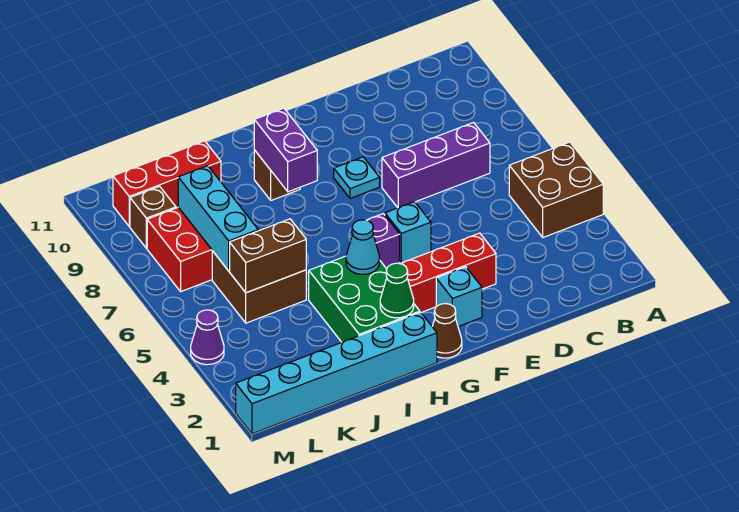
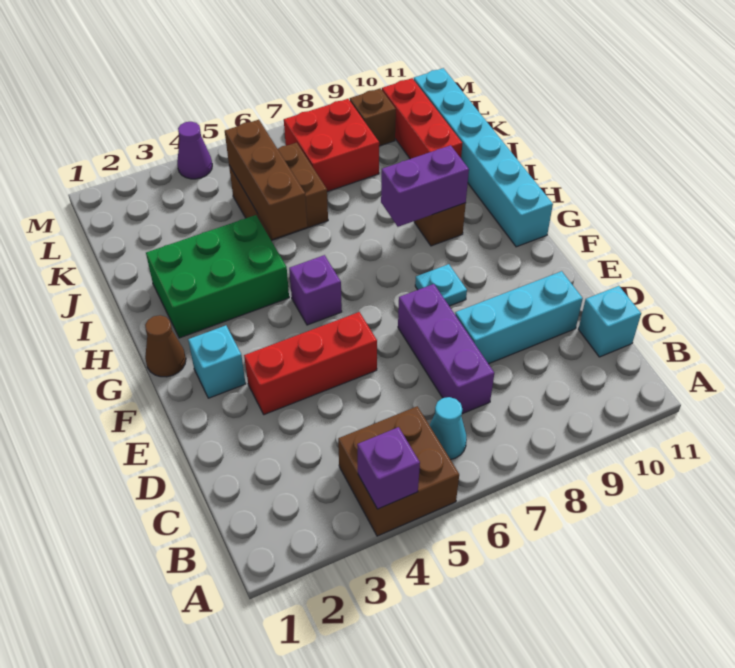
none -> purple brick A4 level 2
red brick E3:G3 level 1 -> red brick E3:E5 level 1
cyan brick F5 level 1 -> cyan brick C11 level 1
cyan brick H1:M1 level 1 -> cyan brick G11:L11 level 1
green cone H2 level 2 -> none
cyan cone H4 level 2 -> cyan cone B6 level 1
brown brick J5:K5 level 2 -> brown brick I5:K5 level 2
cyan brick K6:K8 level 2 -> cyan brick D8:D10 level 1

